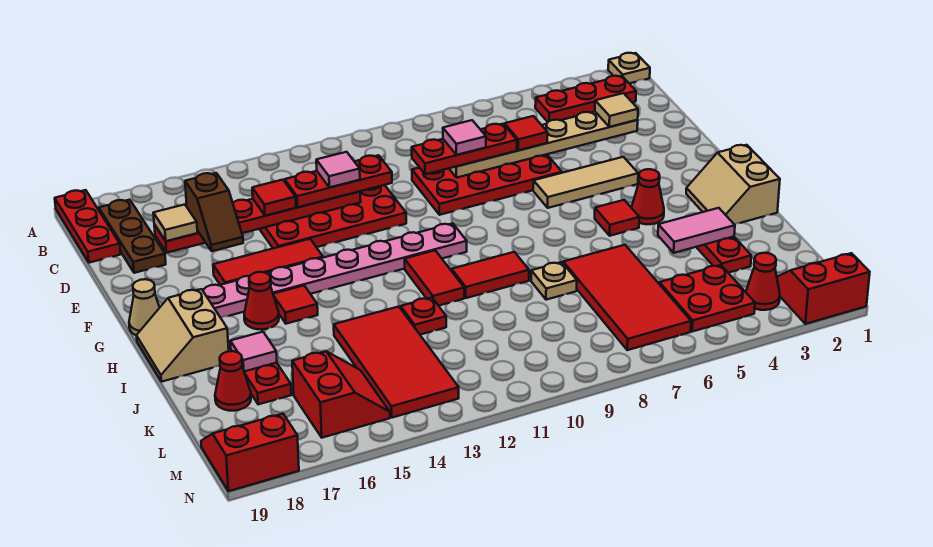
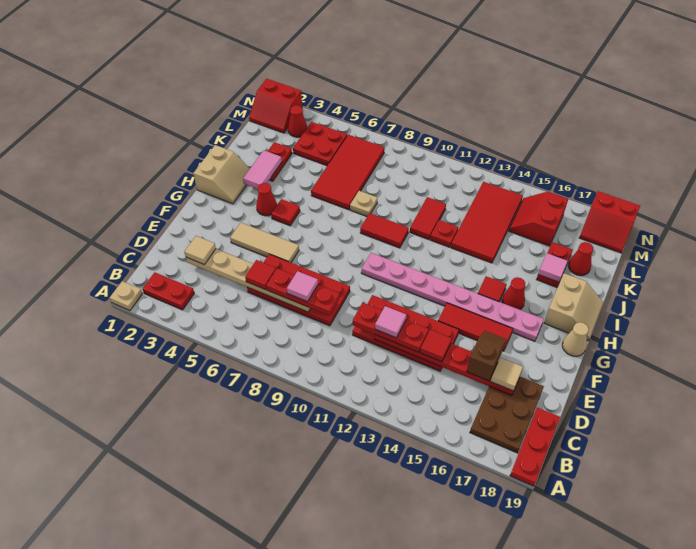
red plate B2:B4 level 1 -> red plate B2:B3 level 1
brown plate B18:D18 level 1 -> brown plate B17:D18 level 1
red tile H11:I11 level 1 -> red tile J11:K11 level 1
pink tile J3:J4 level 2 -> pink tile I3:J3 level 2

